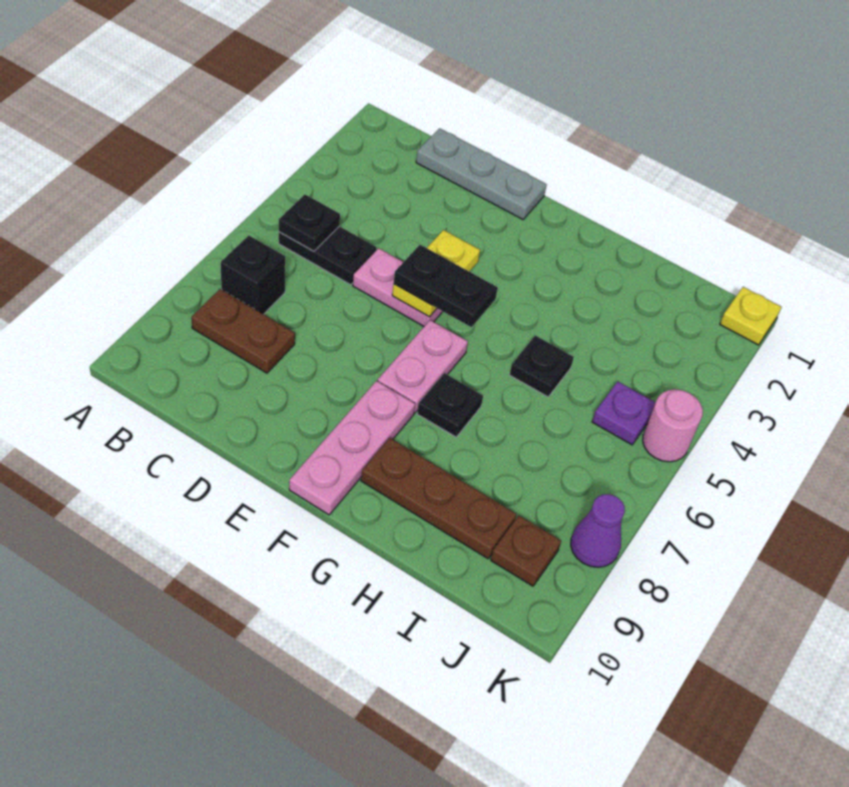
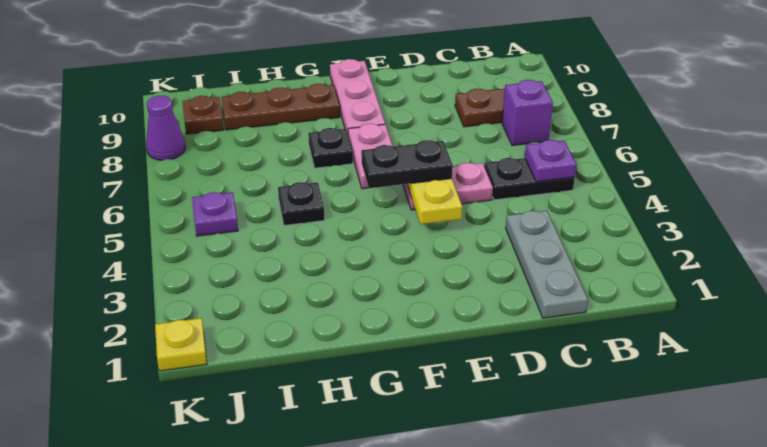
black plate B5 level 2 -> purple plate B5 level 2
black brick B7 level 1 -> purple brick B7 level 1
grey plate C1:E1 level 1 -> grey plate C1:C3 level 1
pink round brick K5 level 1 -> none

